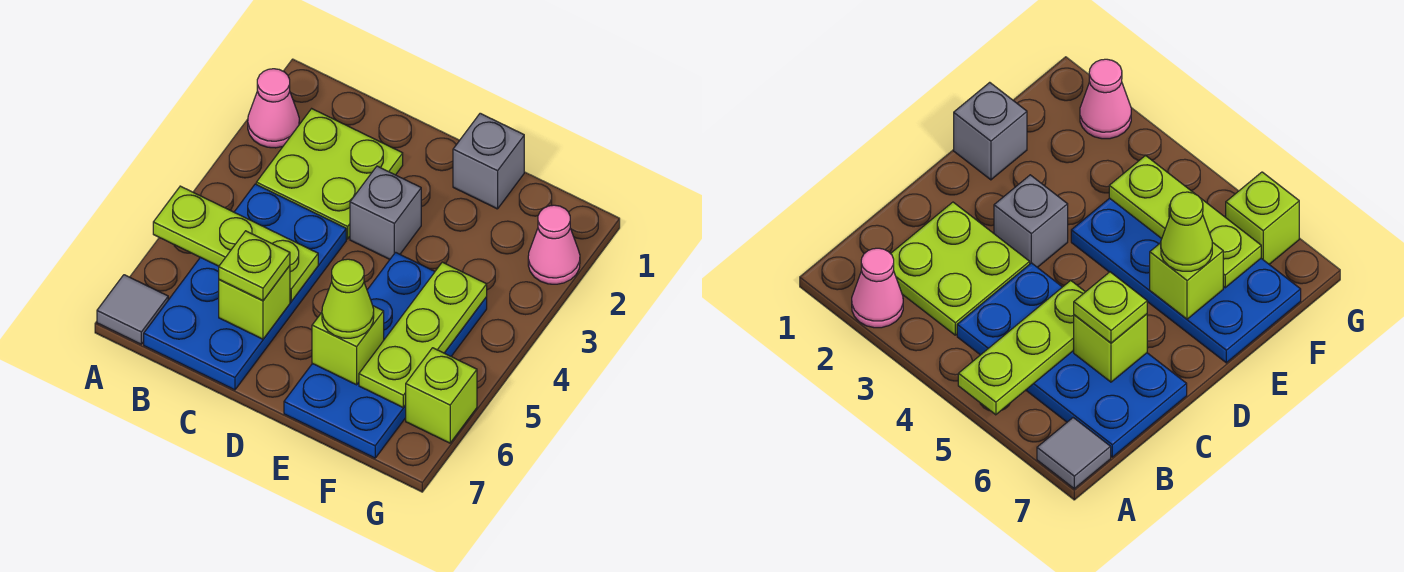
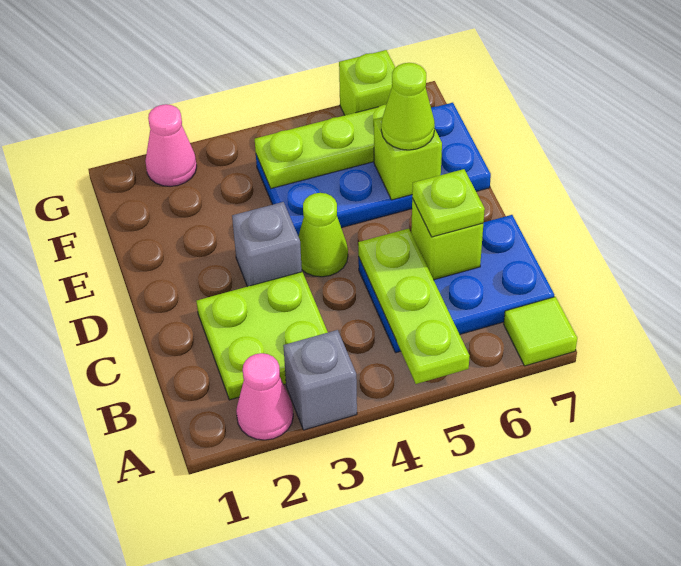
grey tile A7 level 1 -> lime tile A7 level 1
blue plate B4:C7 level 1 -> blue plate B5:C7 level 1
none -> lime cone D4 level 1
grey brick E1 level 1 -> grey brick A3 level 1

